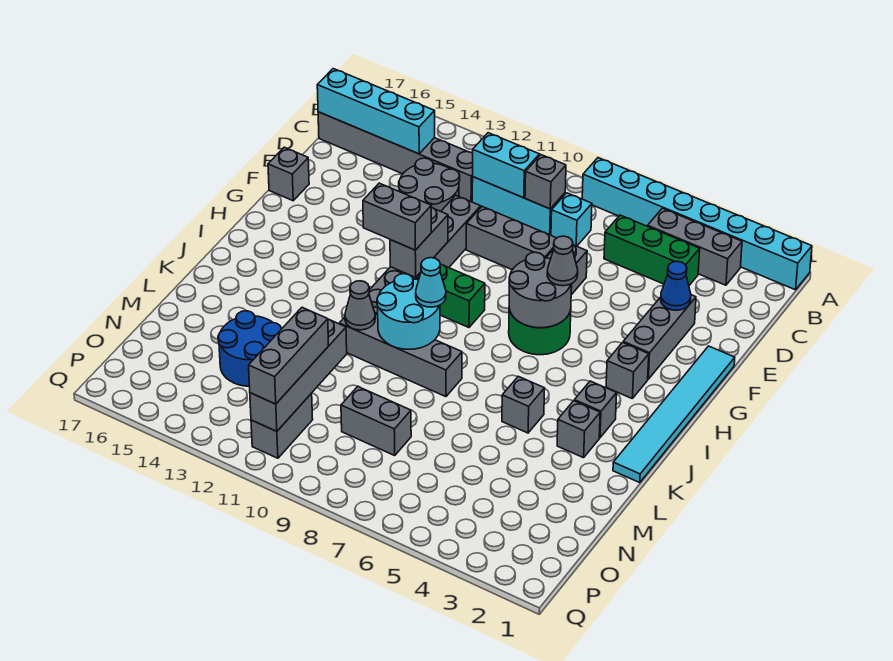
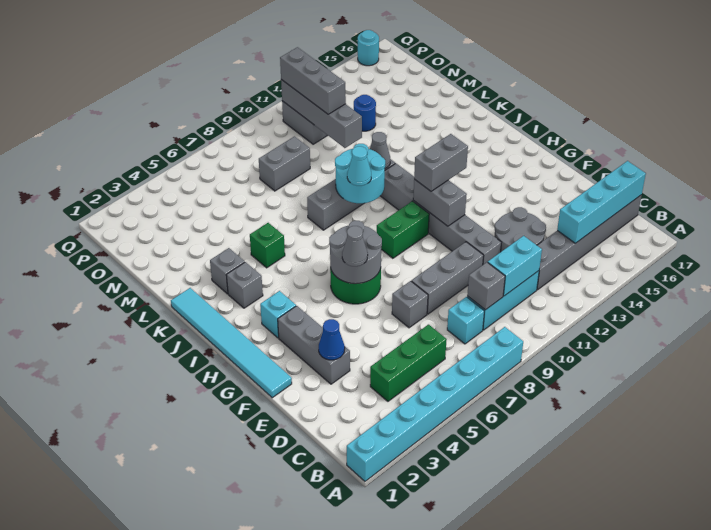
grey brick B3:B5 level 1 -> none
grey brick F17 level 1 -> none
grey brick H3 level 1 -> cyan brick H3 level 1
grey brick K5 level 1 -> green brick K5 level 1
blue round brick M13:N14 level 1 -> blue round brick N13 level 1
none -> cyan round brick Q16 level 1

